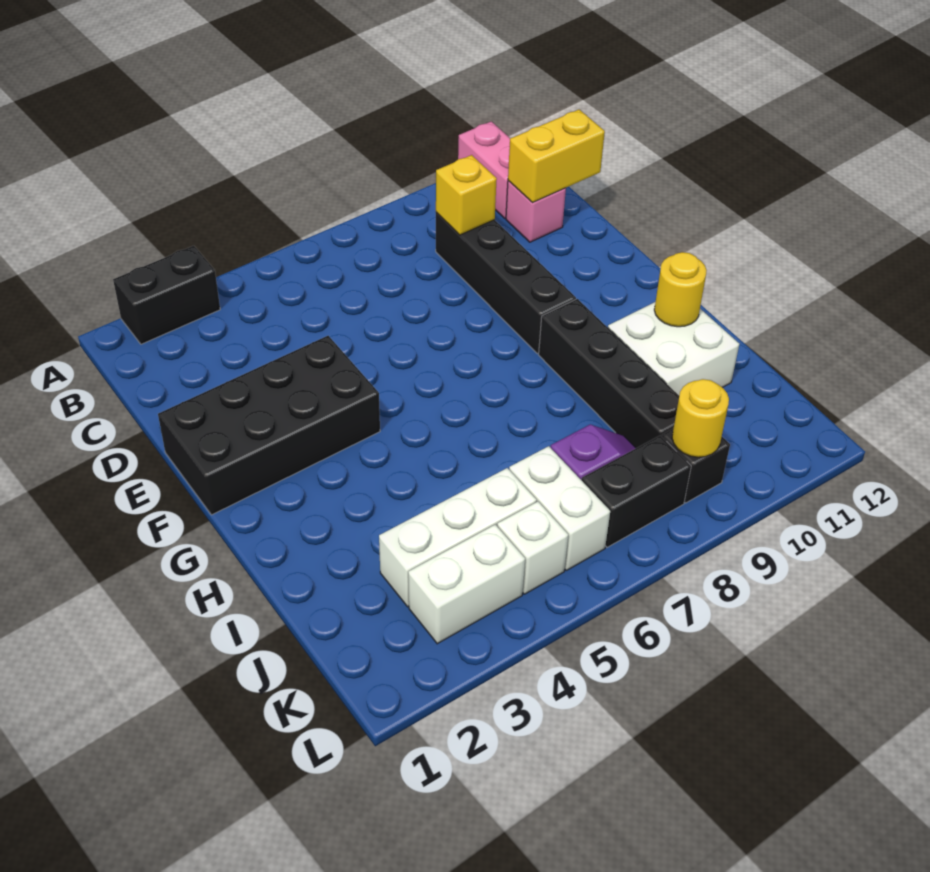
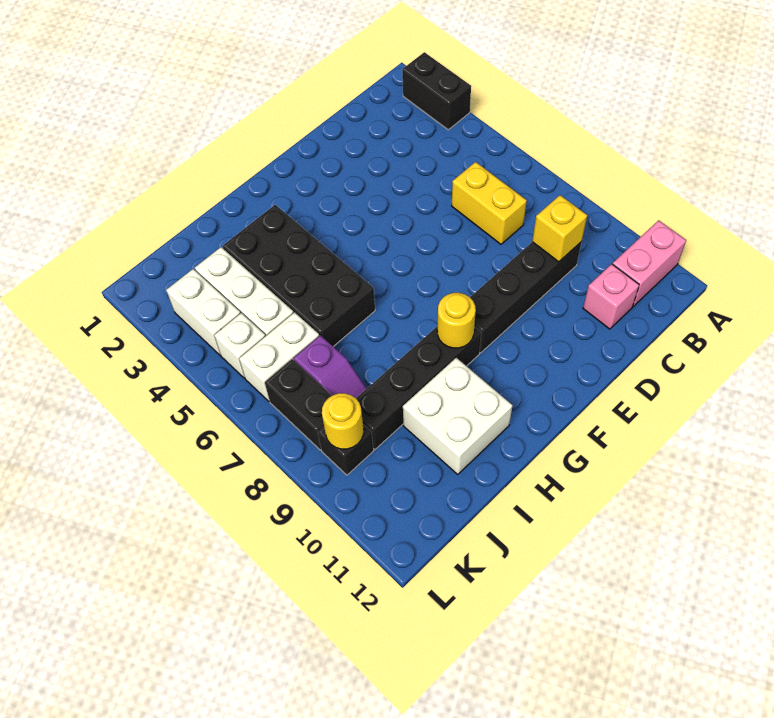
yellow brick C11:C12 level 2 -> yellow brick C6:C7 level 1
black brick E1:F4 level 1 -> black brick H3:I6 level 1
yellow round brick H11 level 2 -> yellow round brick G9 level 2

